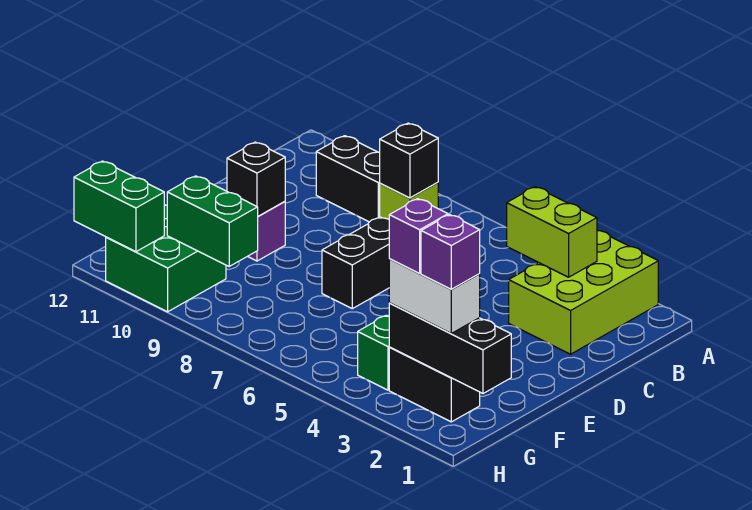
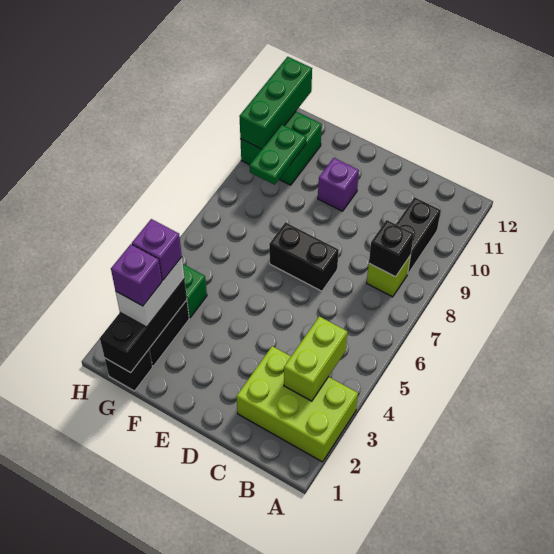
black brick E10 level 2 -> black brick G1 level 1
green brick G9:G10 level 2 -> green plate G9:G10 level 2
green brick H11:H12 level 2 -> green brick H10:H12 level 2

